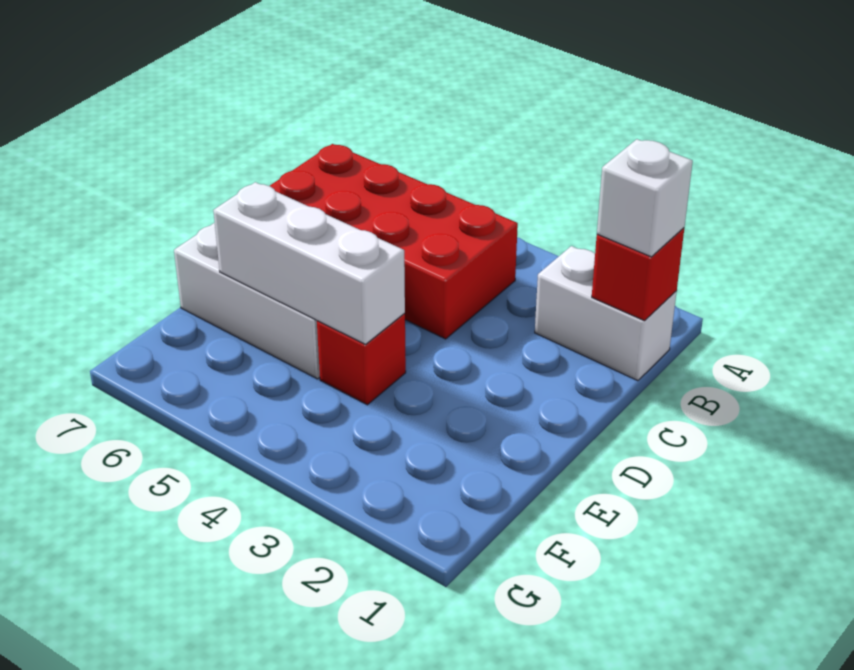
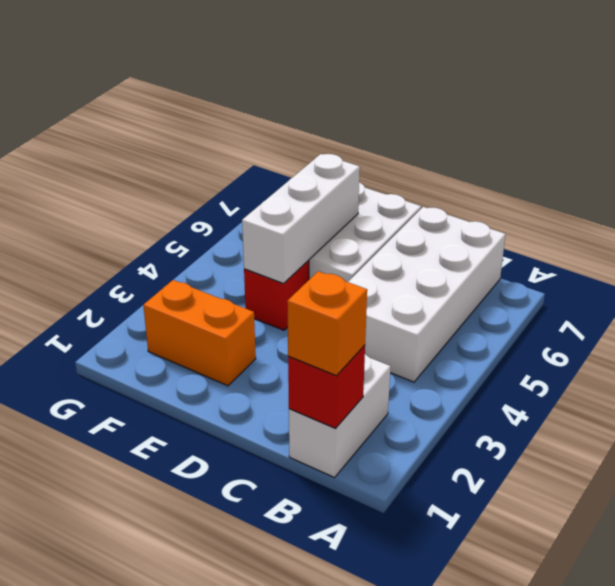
white brick B1 level 3 -> orange brick B1 level 3
red brick B4:C7 level 1 -> white brick B4:C7 level 1
none -> orange brick E2:F2 level 1

